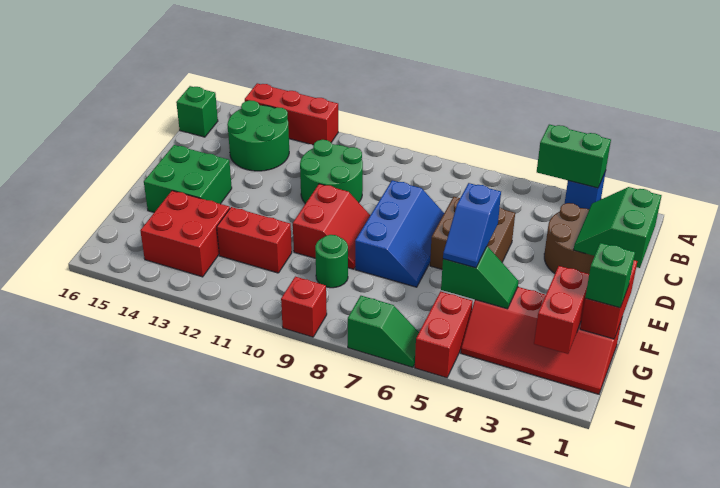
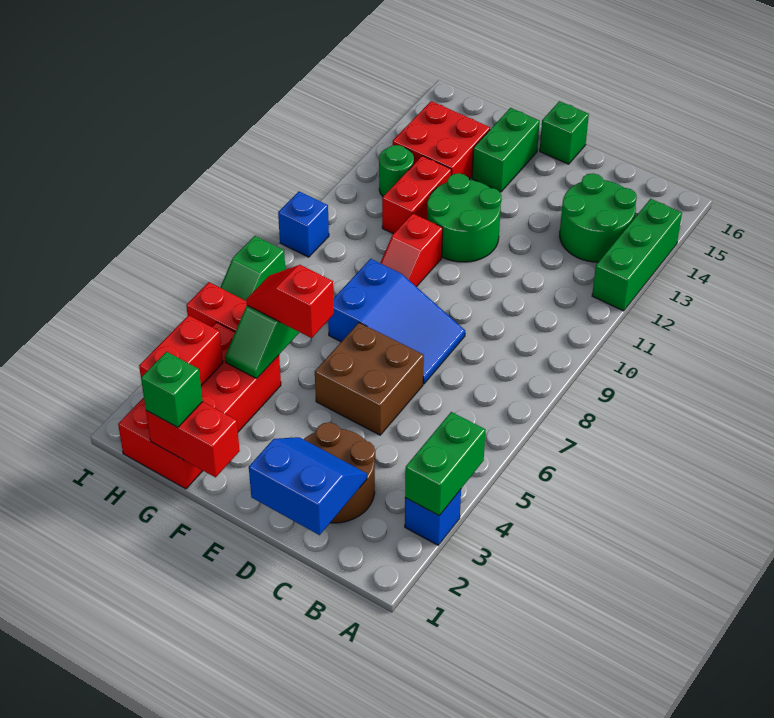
red brick A12:A14 level 1 -> green brick A12:A14 level 1
green brick B16 level 1 -> green brick E16 level 1
green slope C1:D2 level 2 top 1 -> blue slope C1:D2 level 2 top 1
green round brick C10:D11 level 1 -> green round brick E11:F12 level 1
blue slope D7:F8 level 1 top 8 -> blue slope D7:F8 level 1 top F
red slope E9:F10 level 1 top 10 -> red slope F9:F10 level 1 top 10
green brick E14:F15 level 1 -> green brick F14:F15 level 1
blue slope F5:G5 level 3 top F -> red slope F5:G5 level 3 top F
red slope G1:H4 level 1 top G -> red brick G1:H4 level 1
red brick G2:H2 level 2 -> red brick H2:H3 level 2
green round brick G9 level 1 -> green round brick H12 level 1
red brick I9 level 1 -> blue brick I9 level 1

